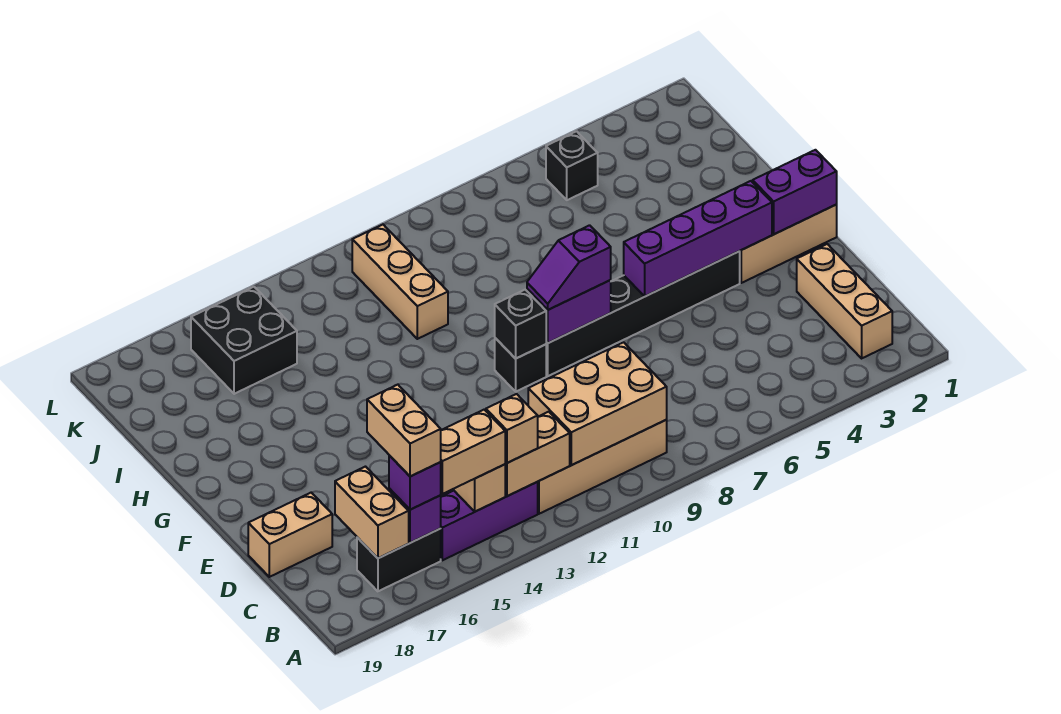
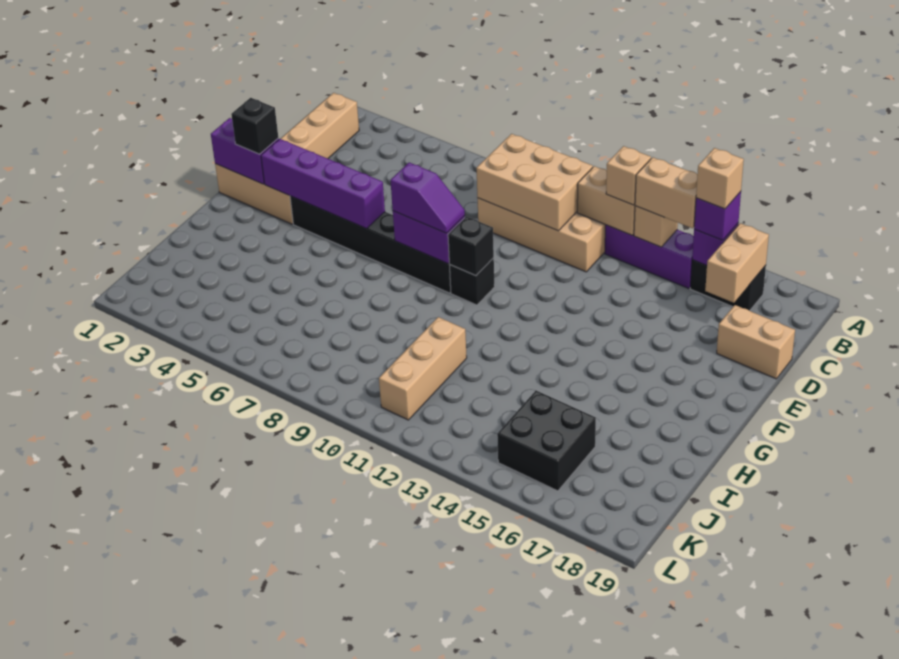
tan brick B16:C16 level 4 -> tan brick B16 level 4
black brick K5 level 1 -> black brick F2 level 3

